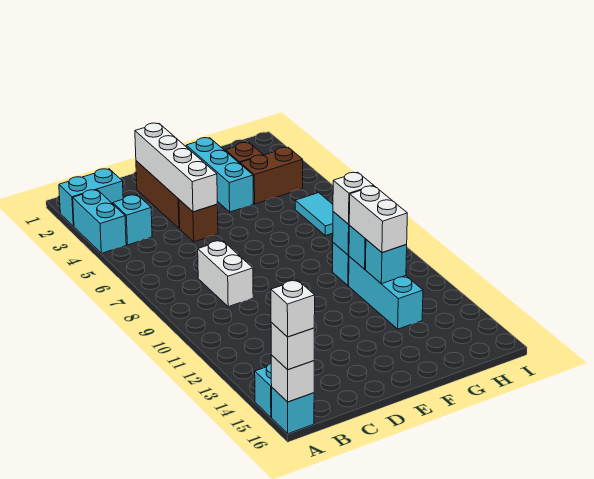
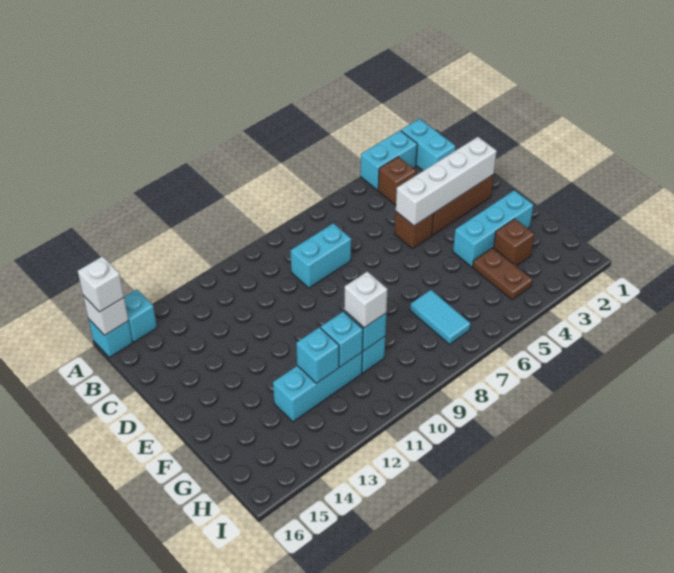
white brick A16 level 4 -> none
cyan brick B4 level 1 -> brown brick B4 level 1
white brick C8:C9 level 1 -> cyan brick C8:C9 level 1
brown brick G4:H4 level 1 -> brown plate G4:H4 level 1
white brick G11:G12 level 3 -> none
cyan tile H6:H7 level 1 -> cyan tile G7:H7 level 1

